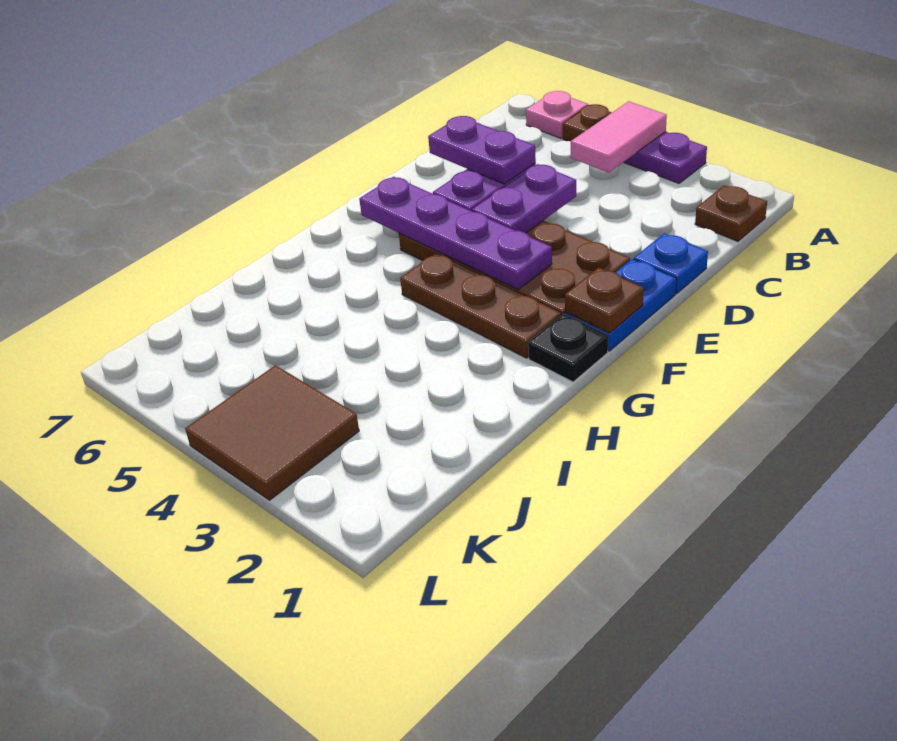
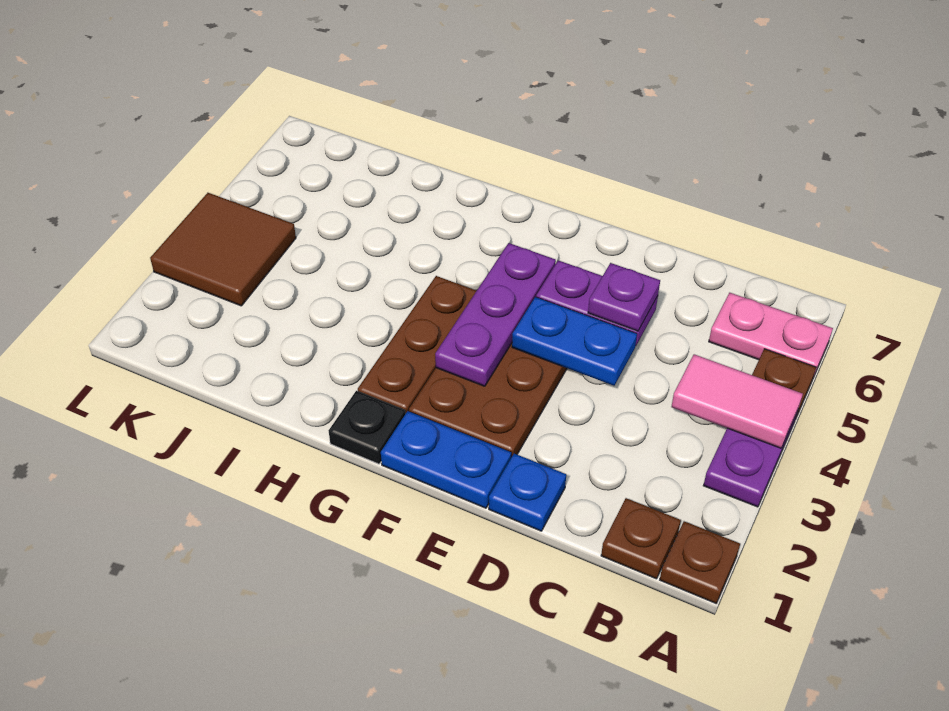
pink plate A6 level 1 -> pink plate A6:B6 level 1
purple plate D4:E4 level 2 -> blue plate D4:E4 level 2
purple plate D5:D6 level 3 -> purple plate D5 level 3
brown plate F1 level 2 -> brown plate A1 level 1
purple plate F3:F6 level 2 -> purple plate F3:F5 level 2

